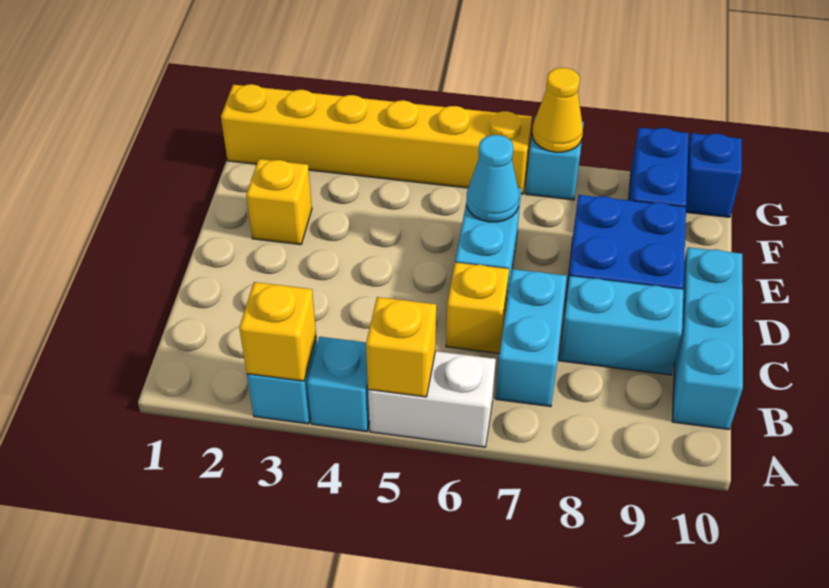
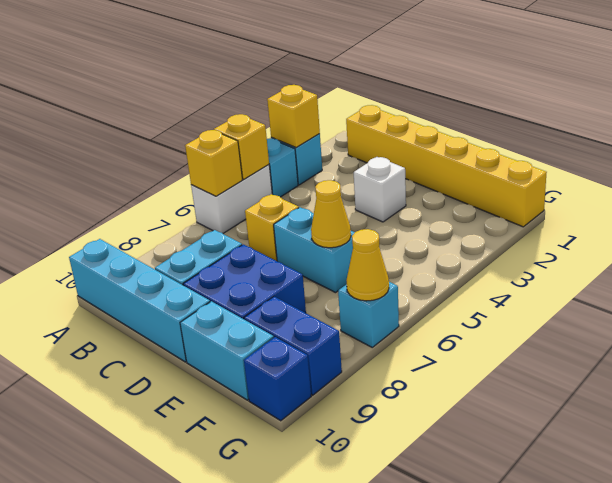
cyan brick B7:C7 level 1 -> cyan brick E10:F10 level 1
cyan brick B10:D10 level 1 -> cyan brick A10:D10 level 1
none -> white brick D3 level 1
yellow brick E2 level 1 -> yellow brick A6 level 2
cyan cone E6 level 2 -> yellow cone E6 level 2
yellow brick G1:G6 level 1 -> yellow brick B1:G1 level 1

